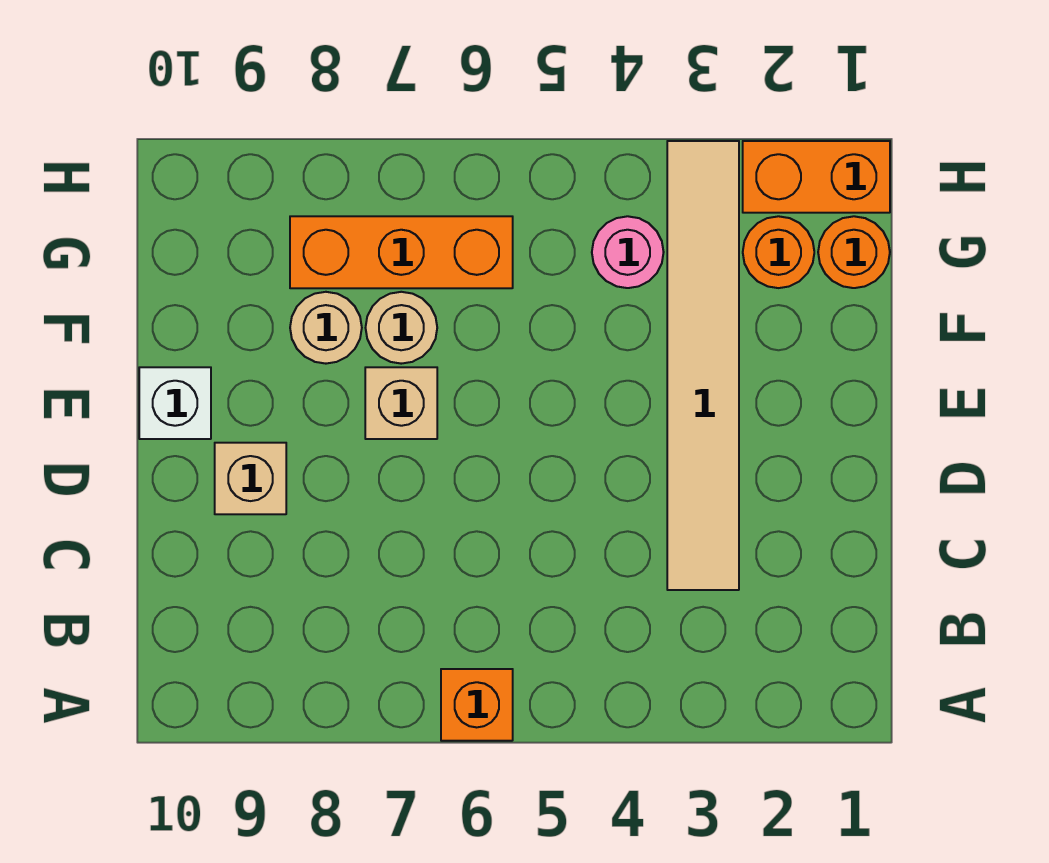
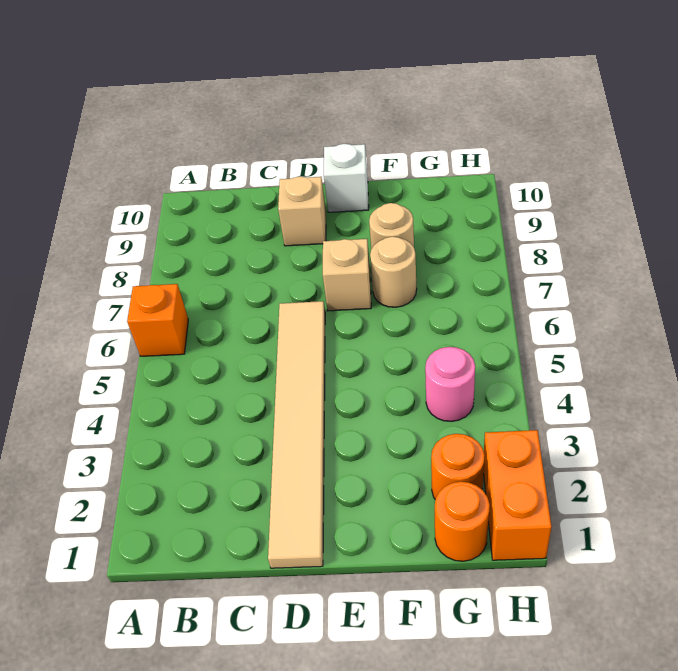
tan tile C3:H3 level 1 -> tan tile D1:D6 level 1
orange brick G6:G8 level 1 -> none

